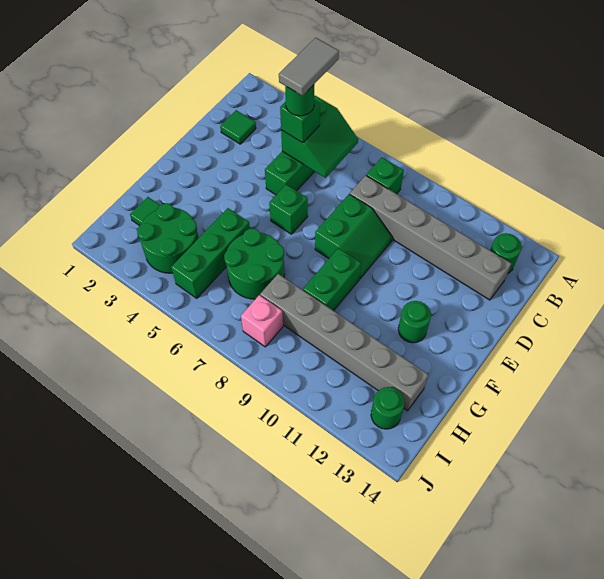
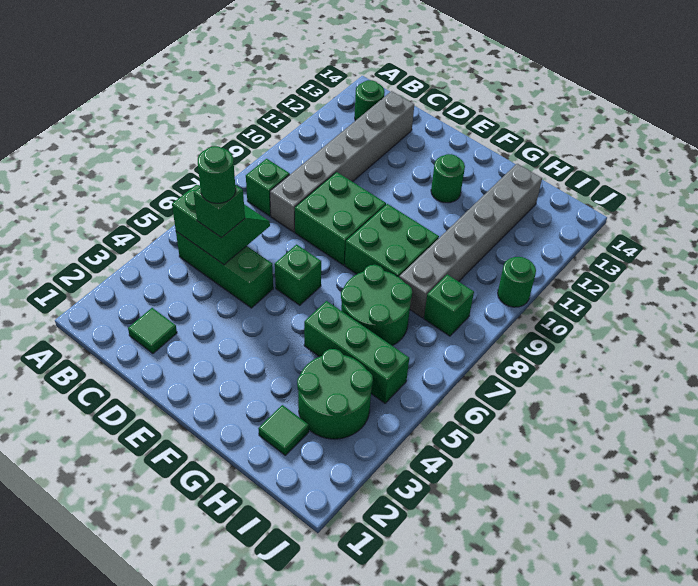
grey tile B5:C5 level 5 -> none
green slope D8:E9 level 1 top 8 -> green brick D8:E9 level 1
green brick F9:G9 level 1 -> green brick F8:G9 level 1
pink brick I8 level 1 -> green brick I8 level 1
green round brick I13 level 1 -> green round brick J10 level 1

